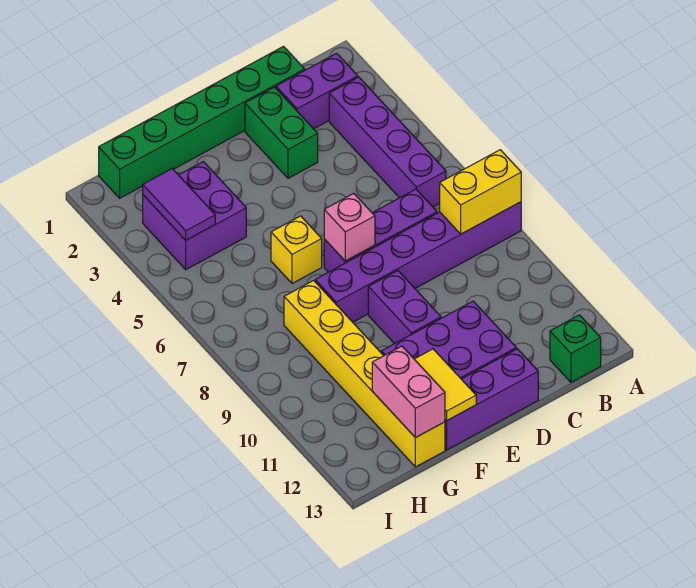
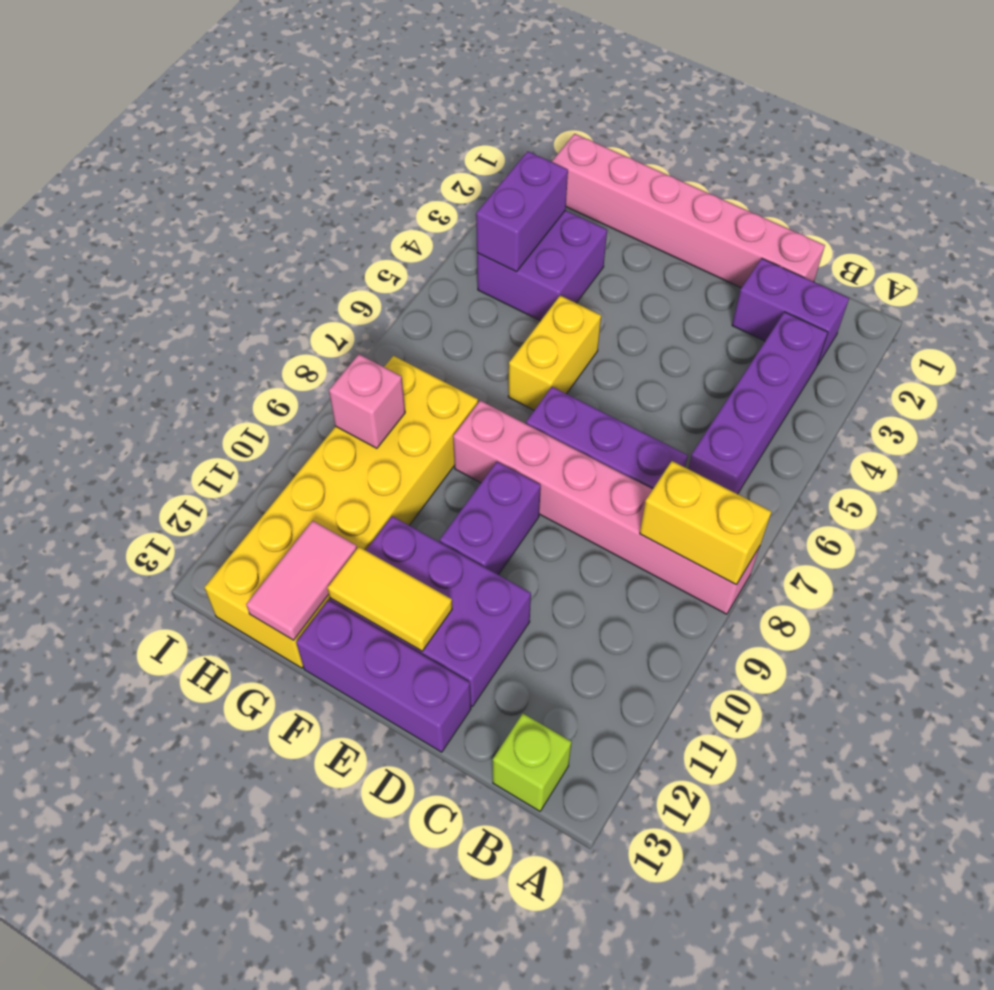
purple brick A8:F8 level 1 -> pink brick A8:F8 level 1
green brick B13 level 1 -> lime brick B13 level 1
green brick C1:H1 level 1 -> pink brick C1:H1 level 1
green brick D2:D3 level 1 -> none
pink brick E7 level 2 -> pink brick H9 level 2
yellow brick F6 level 1 -> yellow brick F5:F6 level 1
yellow tile F12:F13 level 2 -> yellow tile E12:F12 level 2
yellow brick G8:G13 level 1 -> yellow brick G8:H13 level 1
pink brick G12:G13 level 2 -> pink tile G12:G13 level 2
purple tile H3:H4 level 2 -> purple brick H3:H4 level 2

